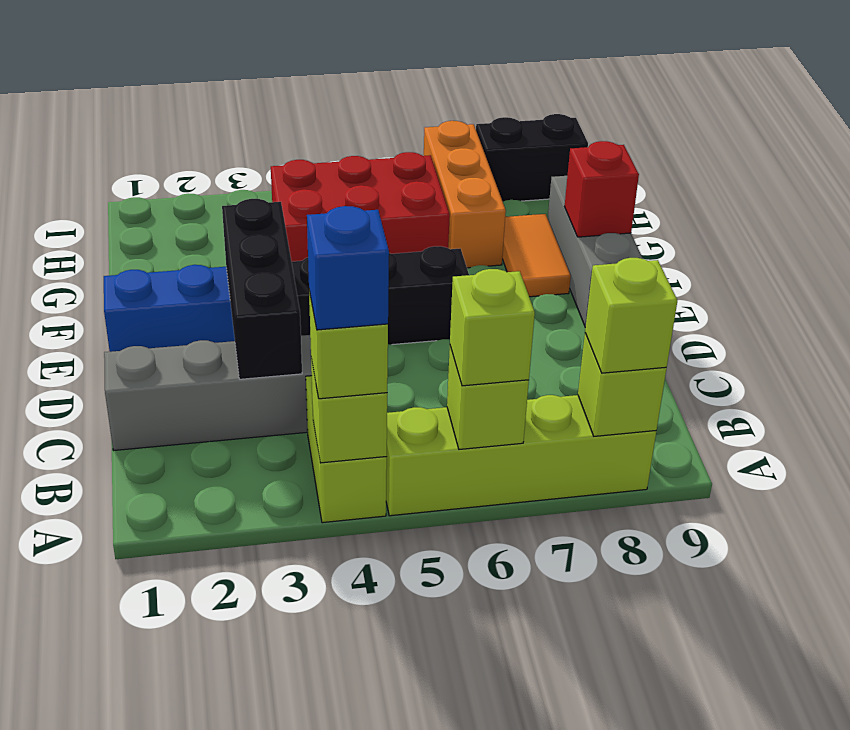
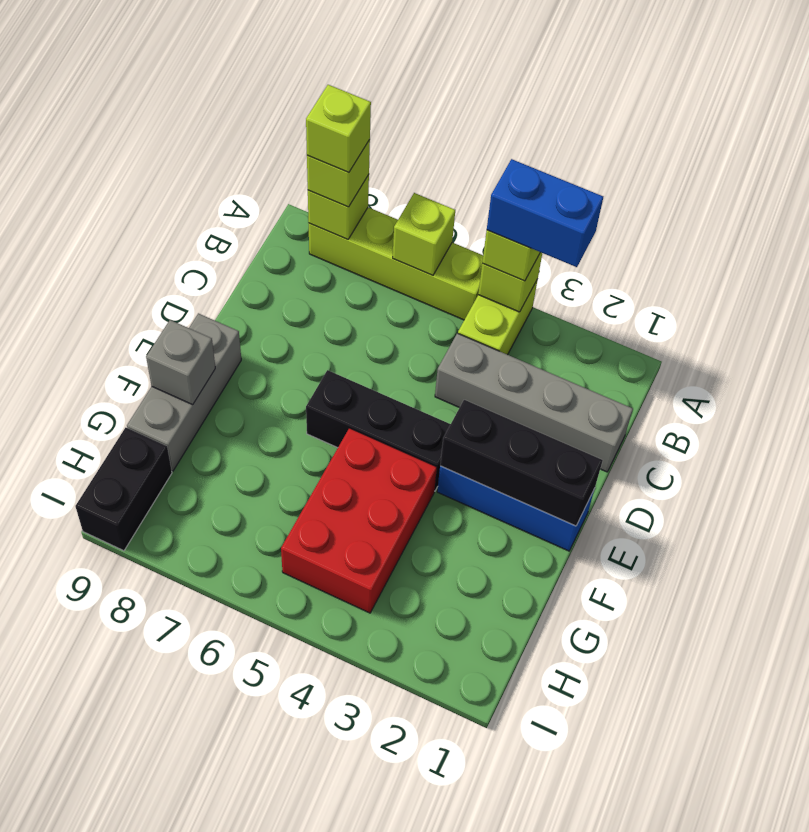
blue brick A4 level 4 -> blue brick A3:A4 level 4
lime brick A6 level 3 -> lime brick A8 level 4
black brick C3:E3 level 2 -> black brick E1:E3 level 2
orange tile F8:G8 level 1 -> none
red brick F9 level 2 -> grey brick F9 level 2
red brick G4:H6 level 1 -> red brick F4:H5 level 1
orange brick G7:I7 level 1 -> none
black brick I8:I9 level 1 -> black brick H9:I9 level 1

